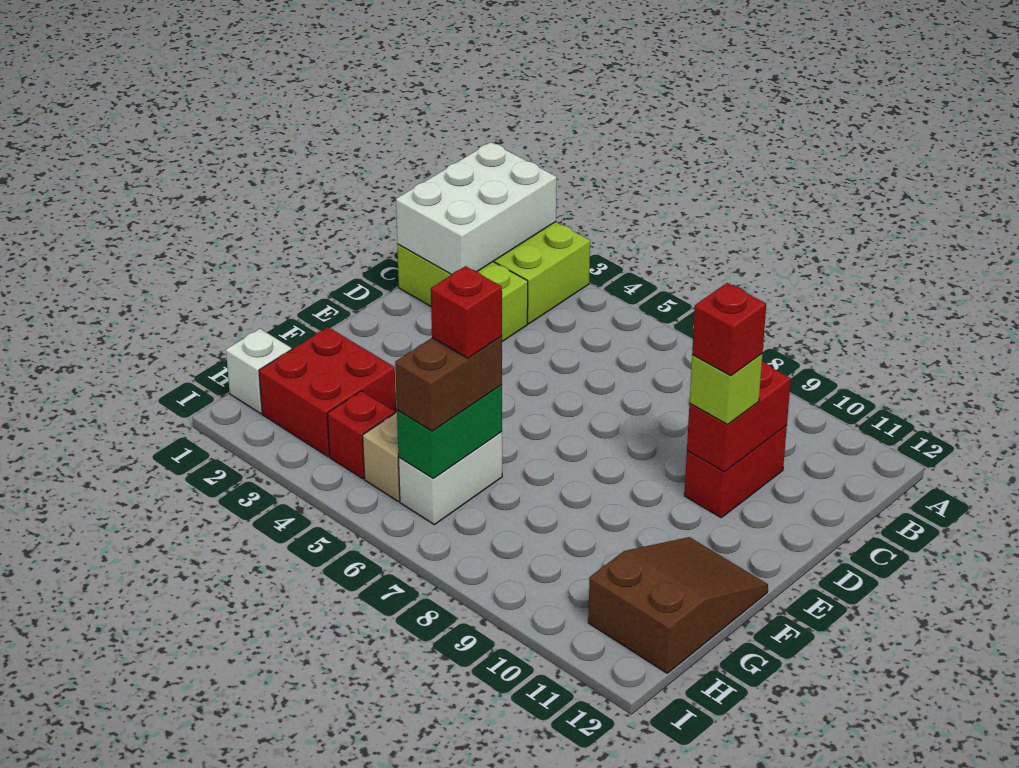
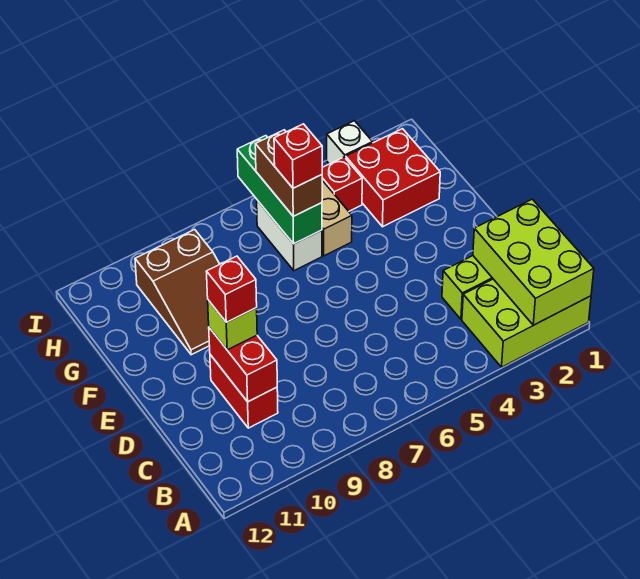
white brick A1:C2 level 2 -> lime brick A1:C2 level 2
brown slope F11:H12 level 1 top H -> brown slope F9:H10 level 1 top H
green brick G6:H6 level 2 -> green brick G6:I6 level 2
white brick H1 level 1 -> white brick I3 level 1

